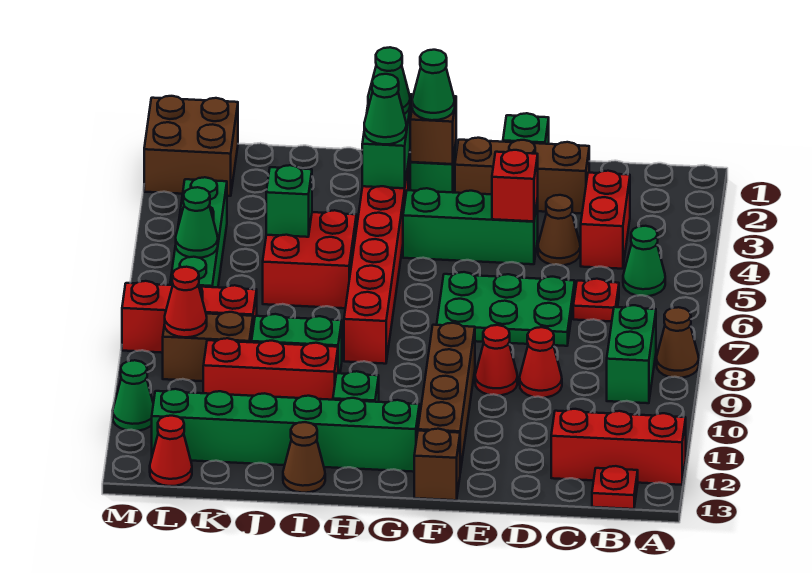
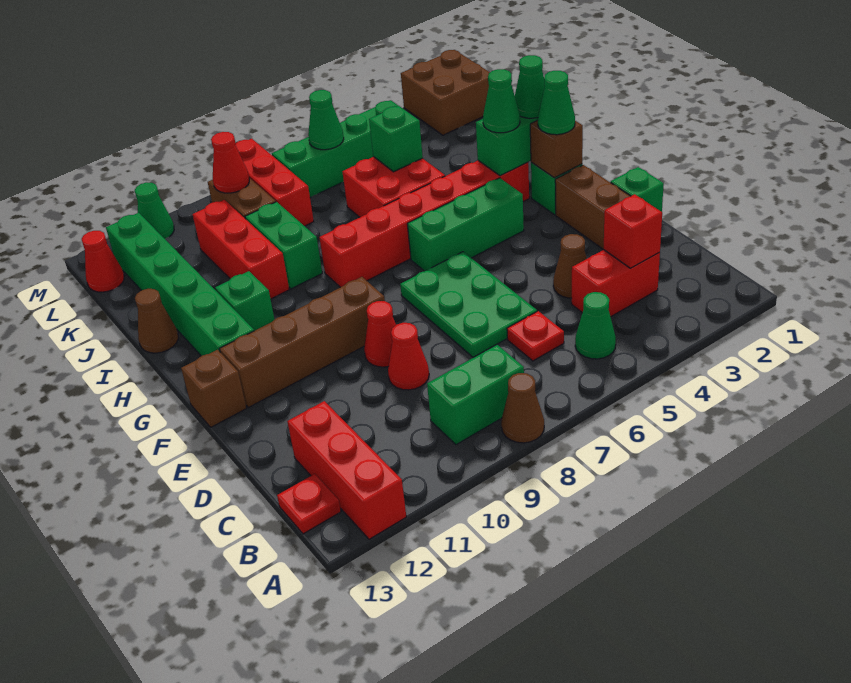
green brick E4:G4 level 1 -> green brick G4:G6 level 1
red brick E4 level 2 -> red brick C3 level 2

